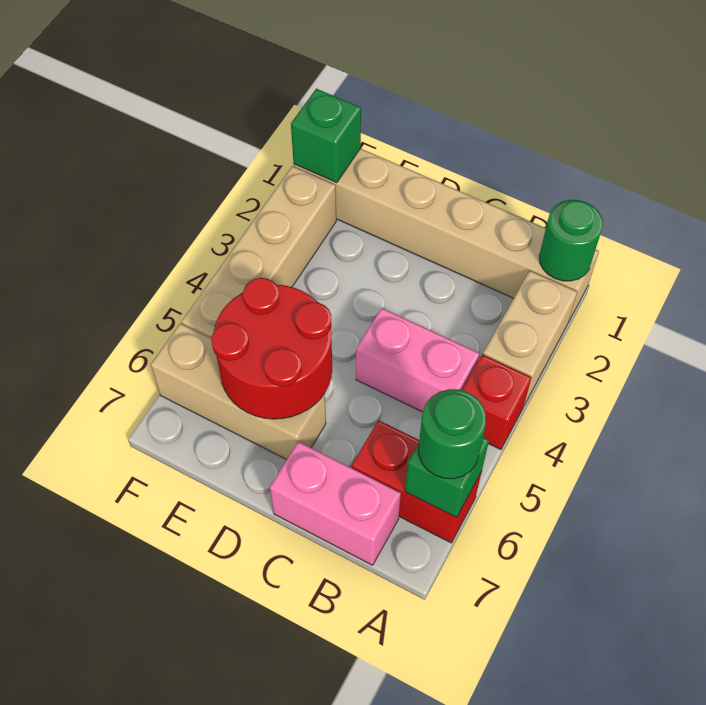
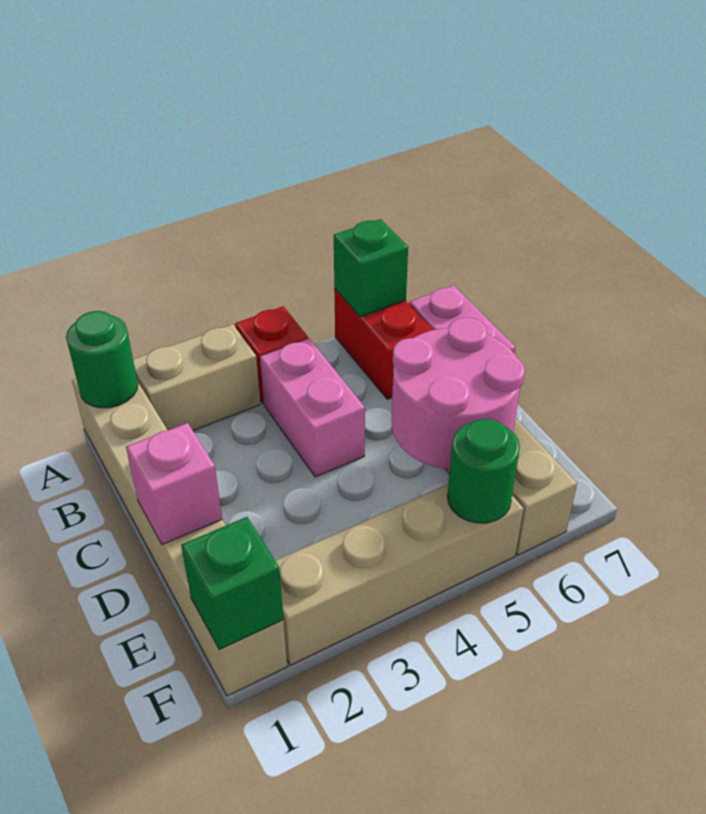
green round brick A6 level 3 -> green round brick F5 level 2
none -> pink brick D1 level 2
red round brick D5:E6 level 2 -> pink round brick D5:E6 level 2

